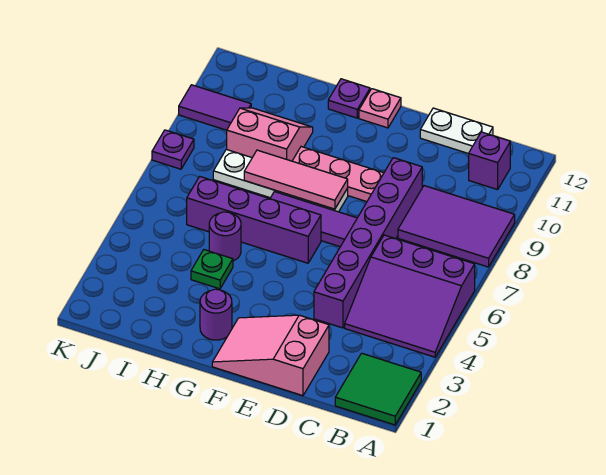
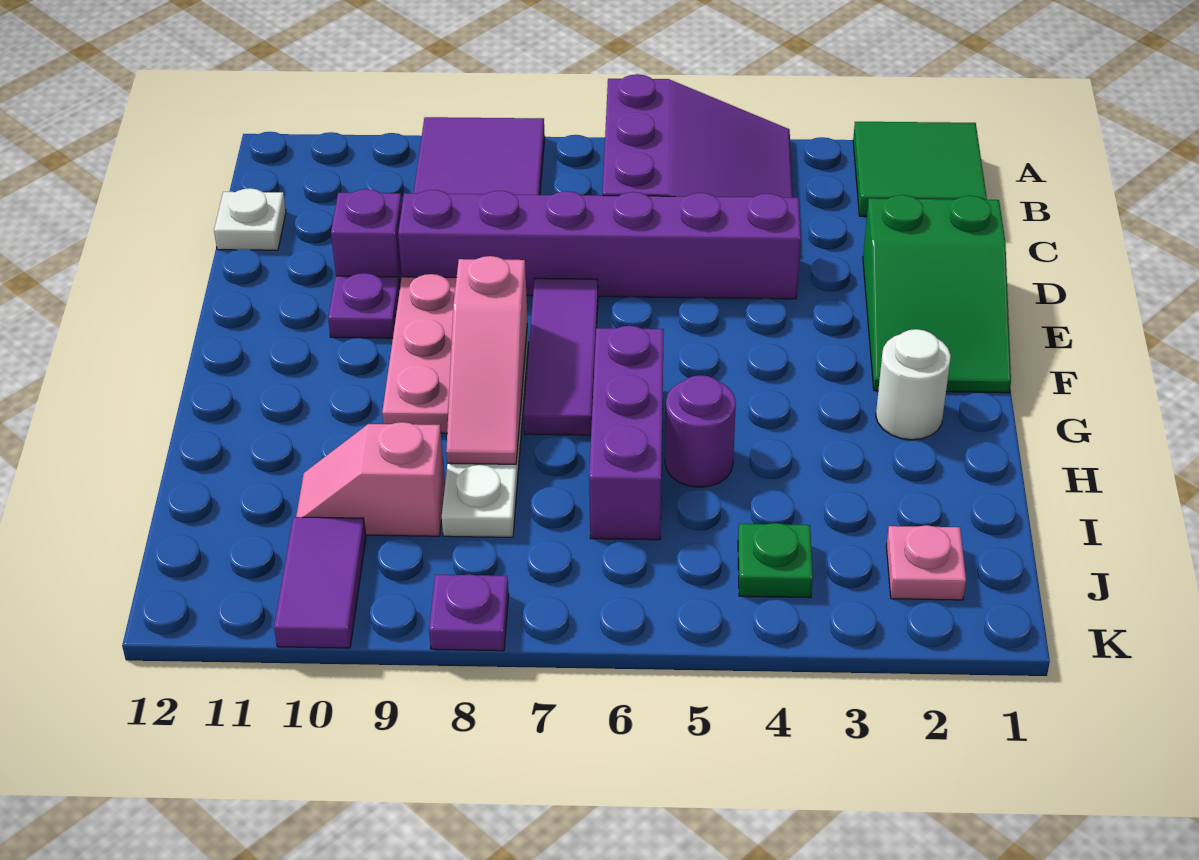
purple brick B11 level 1 -> purple brick D10 level 1
white plate C12:D12 level 1 -> white plate C12 level 1
pink slope D1:F2 level 1 top D -> green slope D1:F2 level 1 top D
purple brick F6:I6 level 1 -> purple brick G6:I6 level 1
pink tile F8:H8 level 2 -> pink slope F8:H8 level 2 top F
pink plate F12 level 1 -> pink plate J2 level 1
purple round brick G2 level 1 -> white round brick G2 level 1
purple plate G12 level 1 -> purple plate E10 level 1
green plate H4 level 1 -> green plate J4 level 1
pink slope H9:I10 level 1 top 9 -> pink slope I9:I10 level 1 top 9

